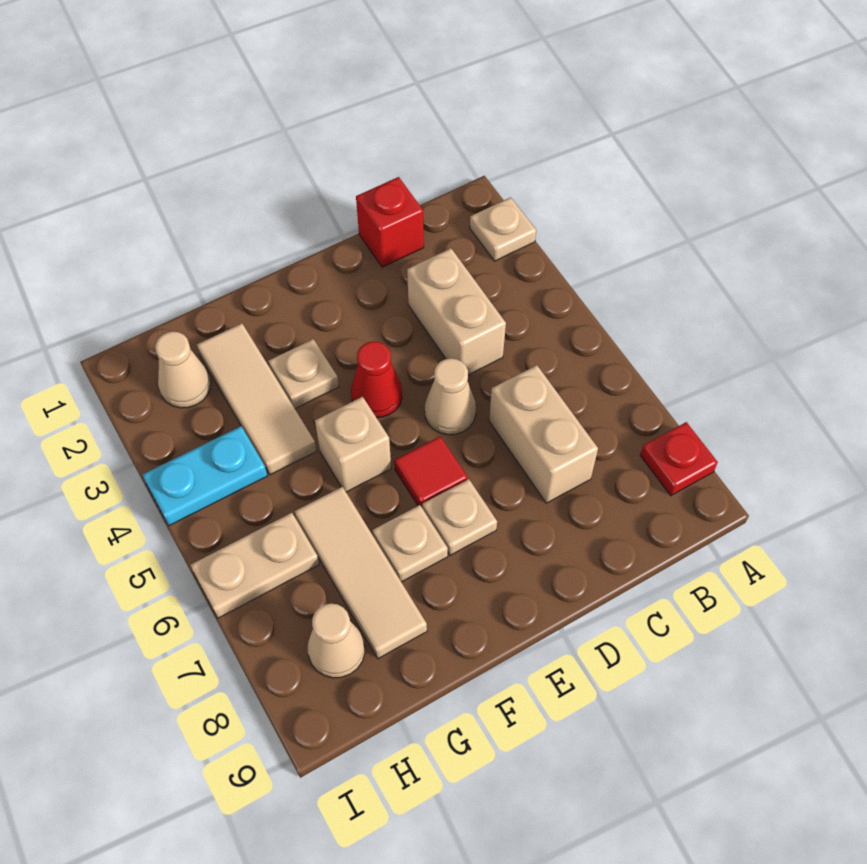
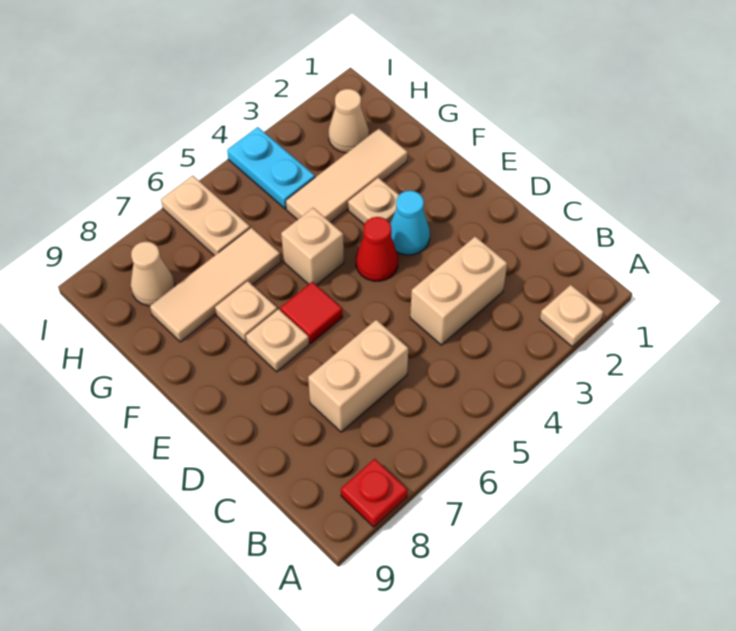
red brick C1 level 1 -> none
tan cone D5 level 1 -> none
none -> cyan cone E3 level 1

